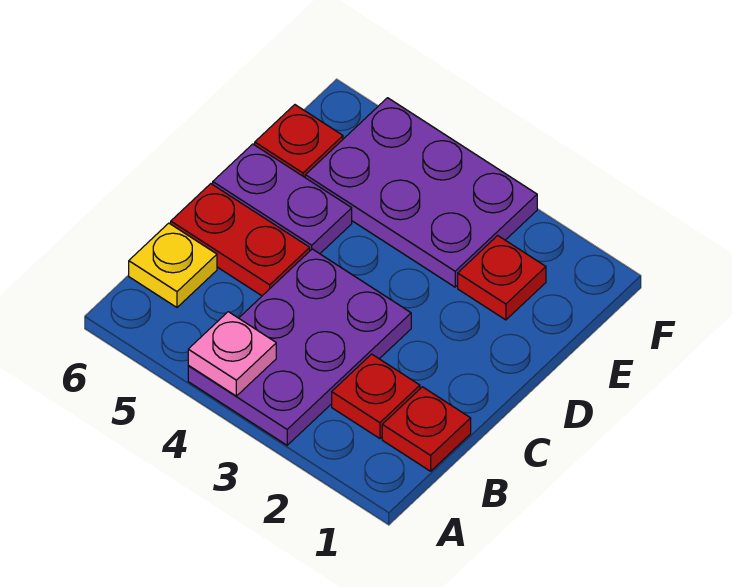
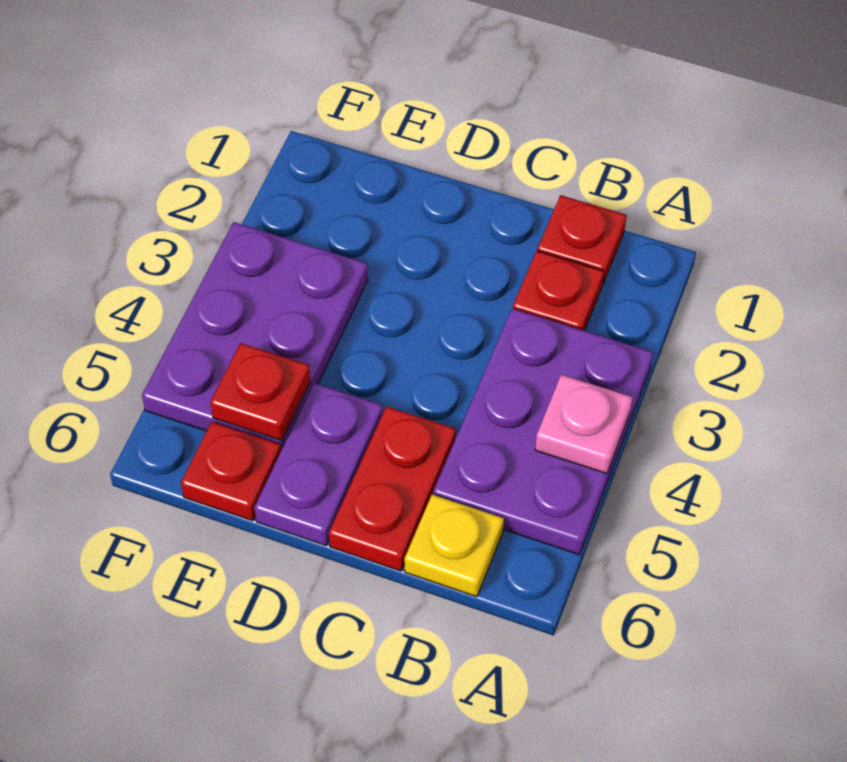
purple plate A3:C4 level 1 -> purple plate A3:B5 level 1
red plate E2 level 1 -> red plate E5 level 2

